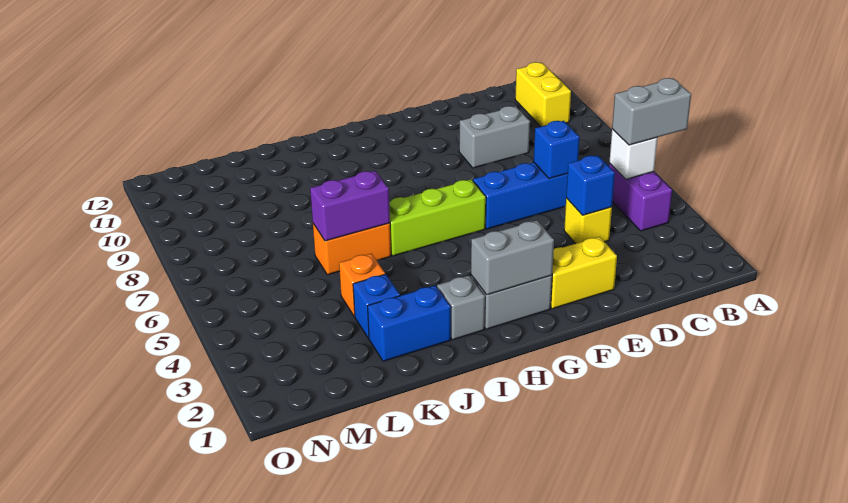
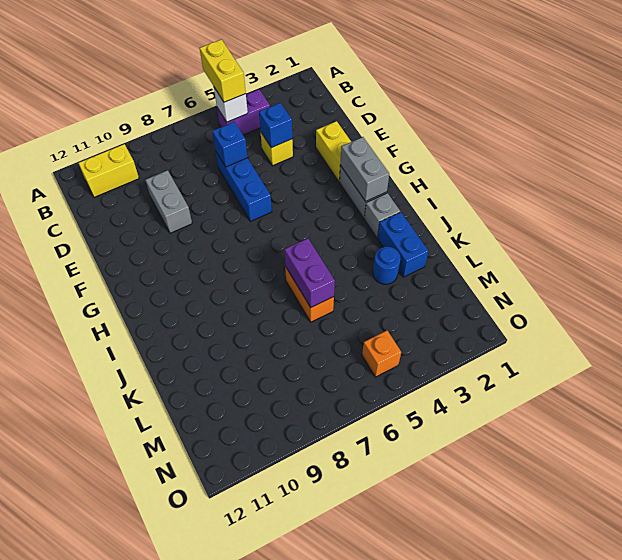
grey brick A5:B5 level 3 -> yellow brick A5:B5 level 3
lime brick G6:I6 level 1 -> none
blue brick K3 level 1 -> blue round brick K3 level 1
orange brick K4 level 1 -> orange brick N5 level 1

